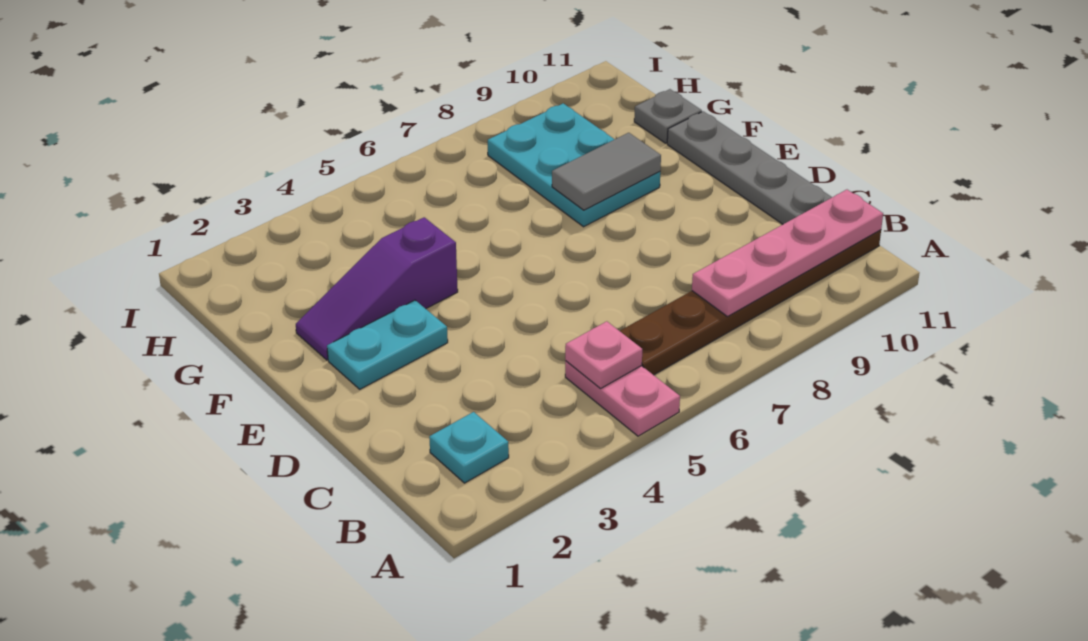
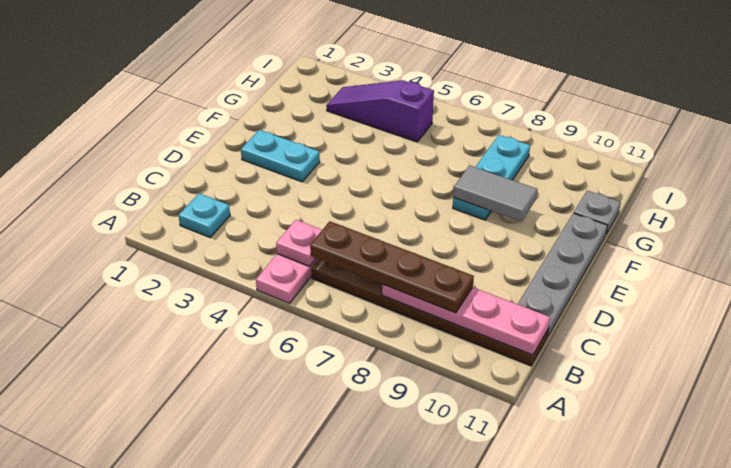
none -> brown plate B6:B9 level 3
purple slope F2:F4 level 1 top 4 -> purple slope H3:H5 level 1 top 5
cyan plate F8:H9 level 1 -> cyan plate F8:H8 level 1

